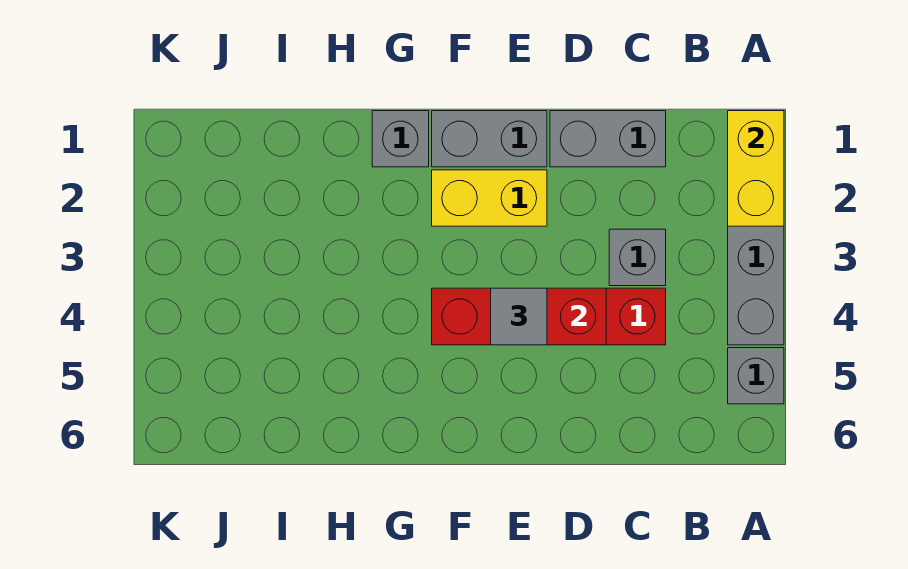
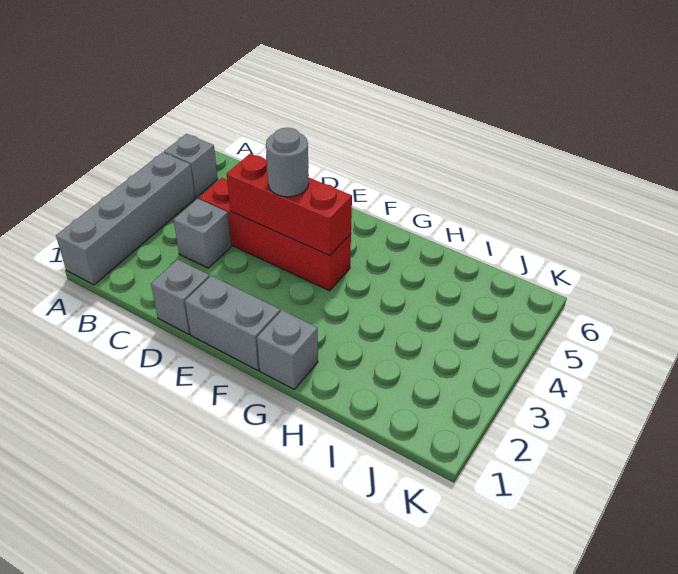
yellow brick A1:A2 level 2 -> none
grey brick C1:D1 level 1 -> grey brick D1 level 1
yellow brick E2:F2 level 1 -> none
grey tile E4 level 3 -> grey round brick E4 level 3

